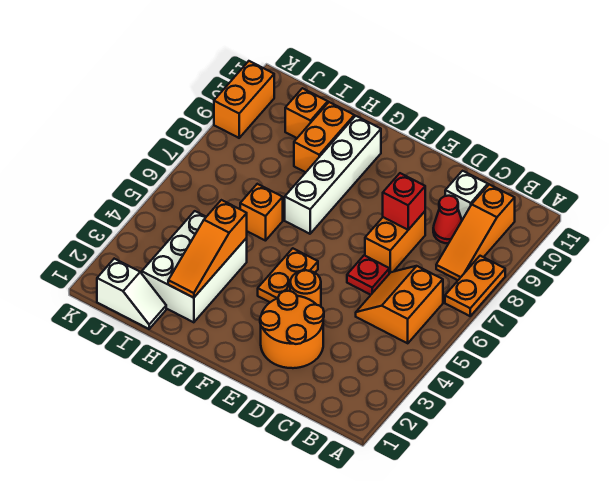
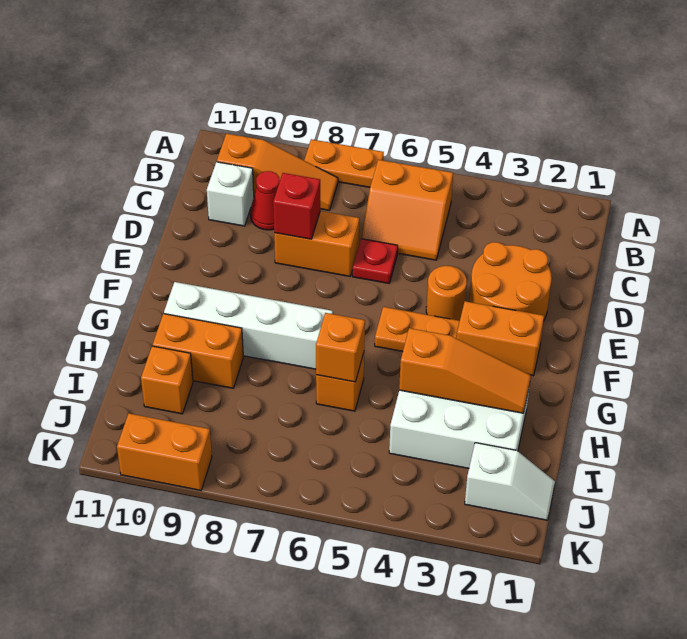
none -> orange brick F2:F3 level 1
none -> orange brick H6 level 2
white slope I1:J1 level 1 top J -> white slope J1:J2 level 1 top 2

